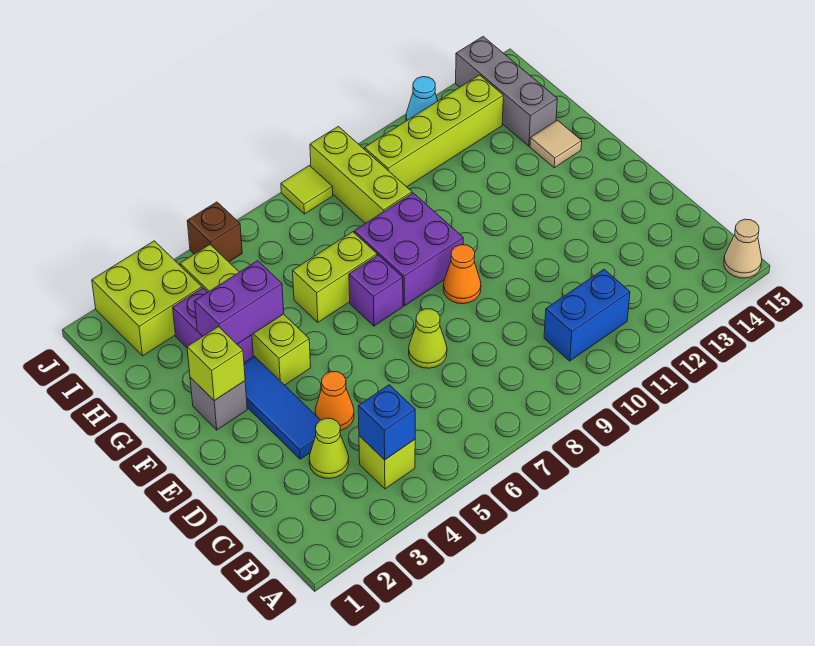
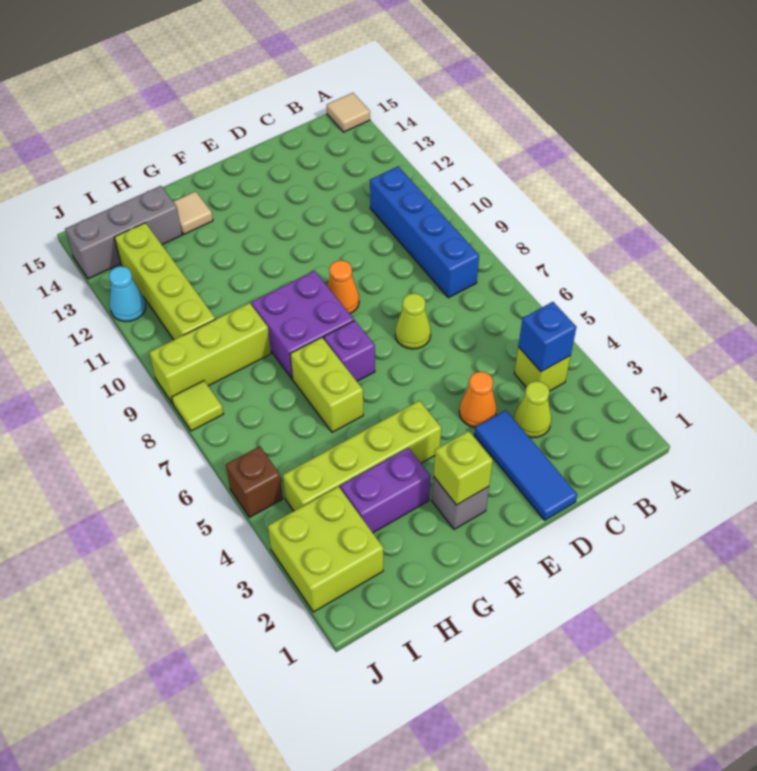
tan cone A15 level 1 -> tan tile A15 level 1
blue brick B10:B11 level 1 -> blue brick B8:B11 level 1
blue tile D3:F3 level 1 -> blue tile D1:D3 level 1
purple brick G3:G4 level 2 -> none

